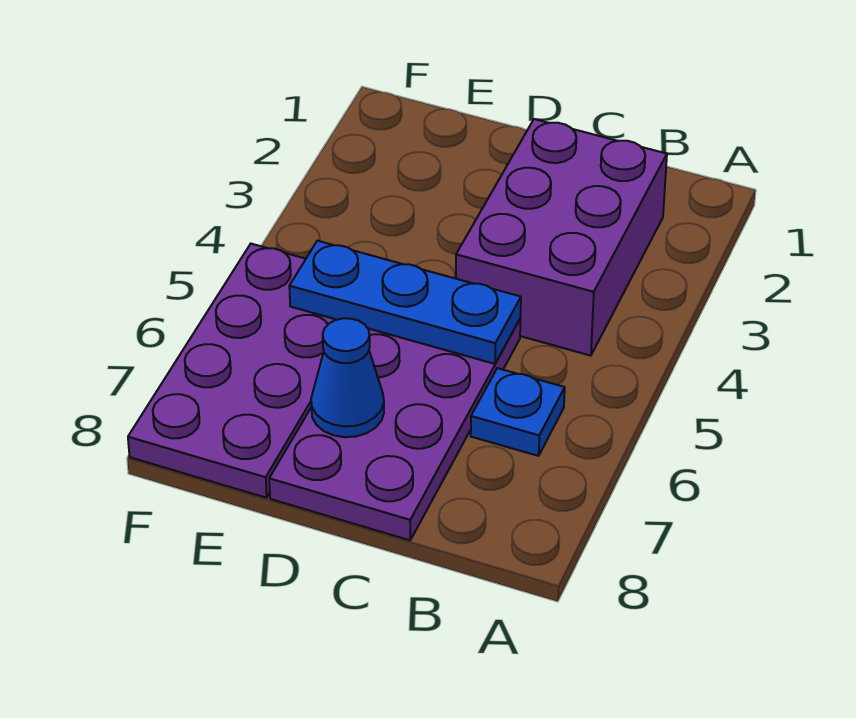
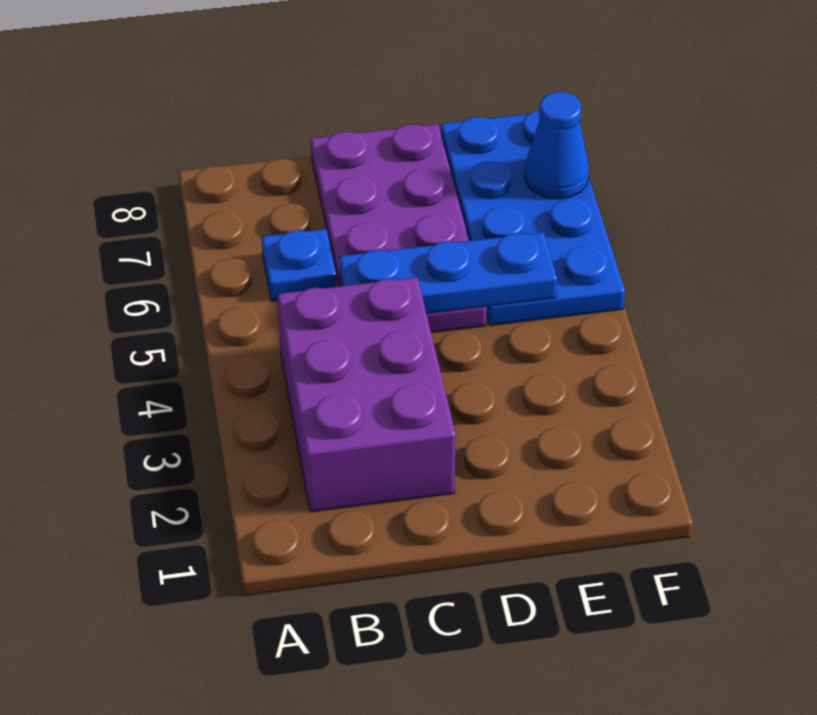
blue cone D7 level 2 -> blue cone F7 level 2
purple plate E5:F8 level 1 -> blue plate E5:F8 level 1

